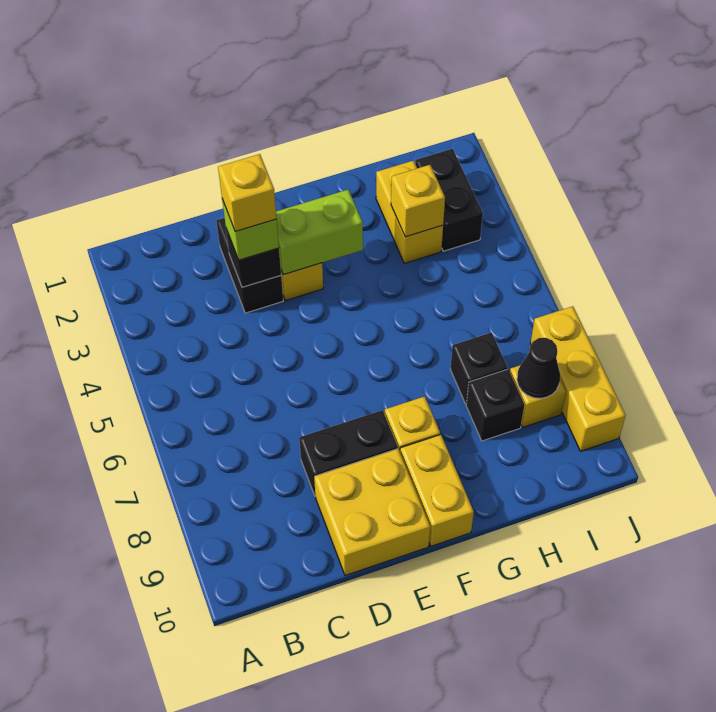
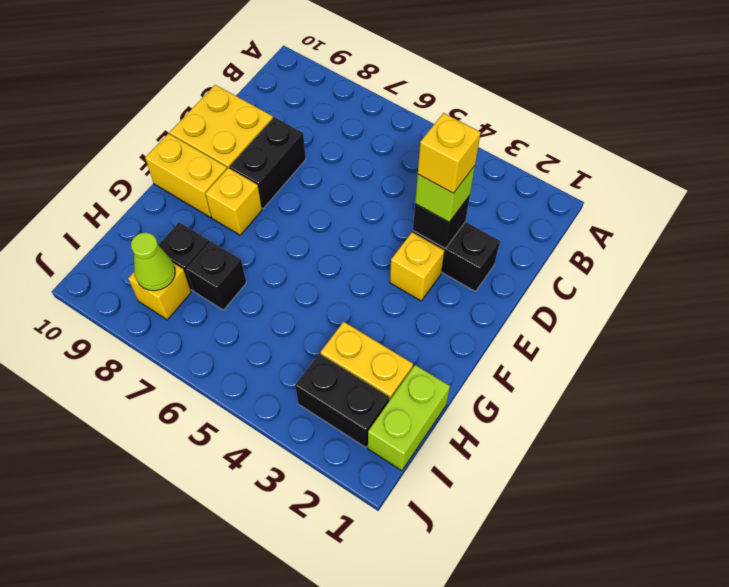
lime brick E3:F3 level 2 -> lime brick H1:I1 level 1
yellow brick H3 level 2 -> none
black cone I8 level 2 -> lime cone I8 level 2
yellow brick J7:J9 level 1 -> none

